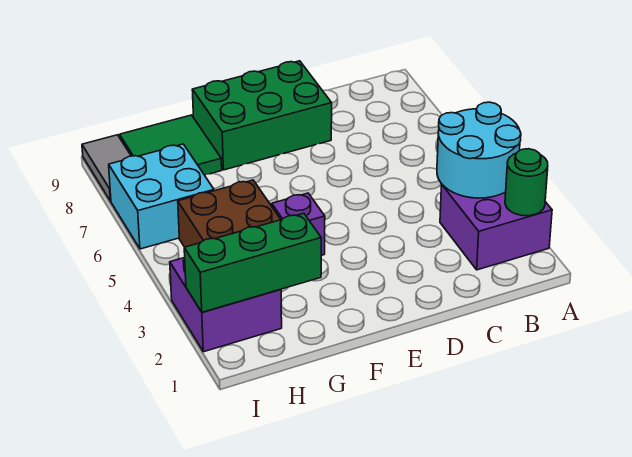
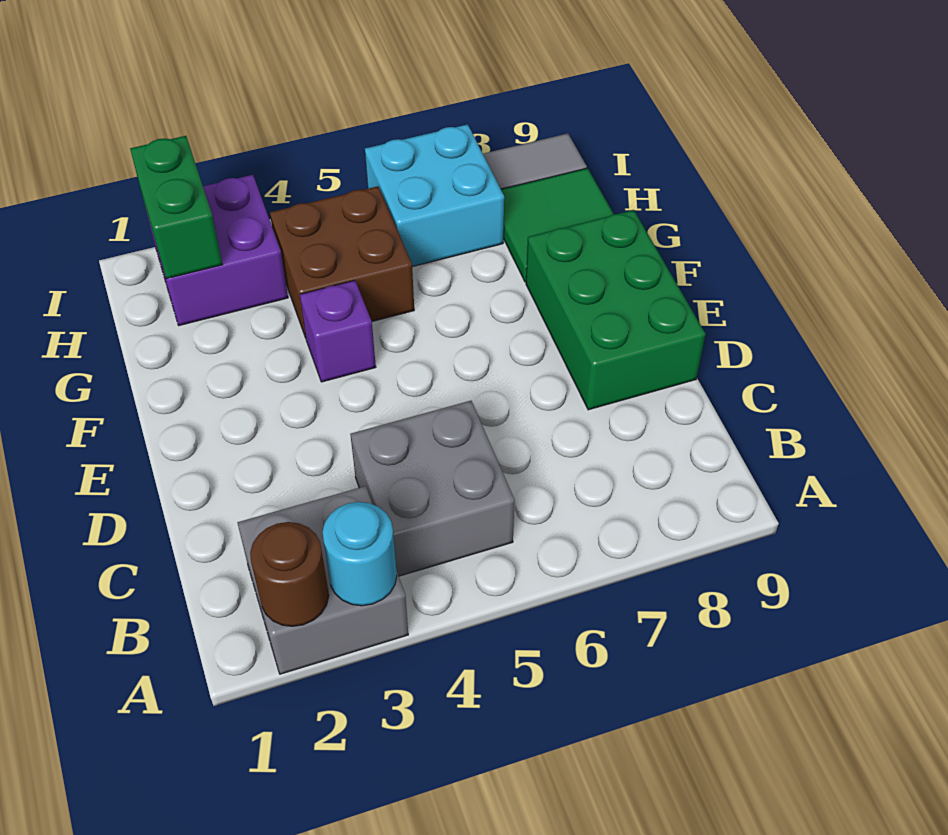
purple brick A2:B3 level 1 -> grey brick A2:B3 level 1
green round brick A2 level 2 -> brown round brick A2 level 2
cyan round brick A3:B4 level 2 -> cyan round brick A3 level 2
none -> grey brick B4:C5 level 1
green brick G2:I2 level 2 -> green brick H2:I2 level 2

